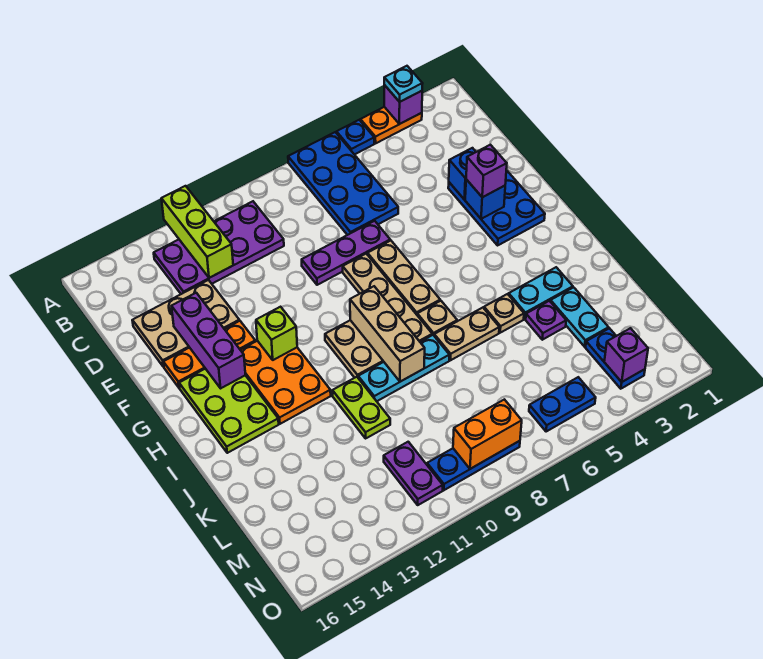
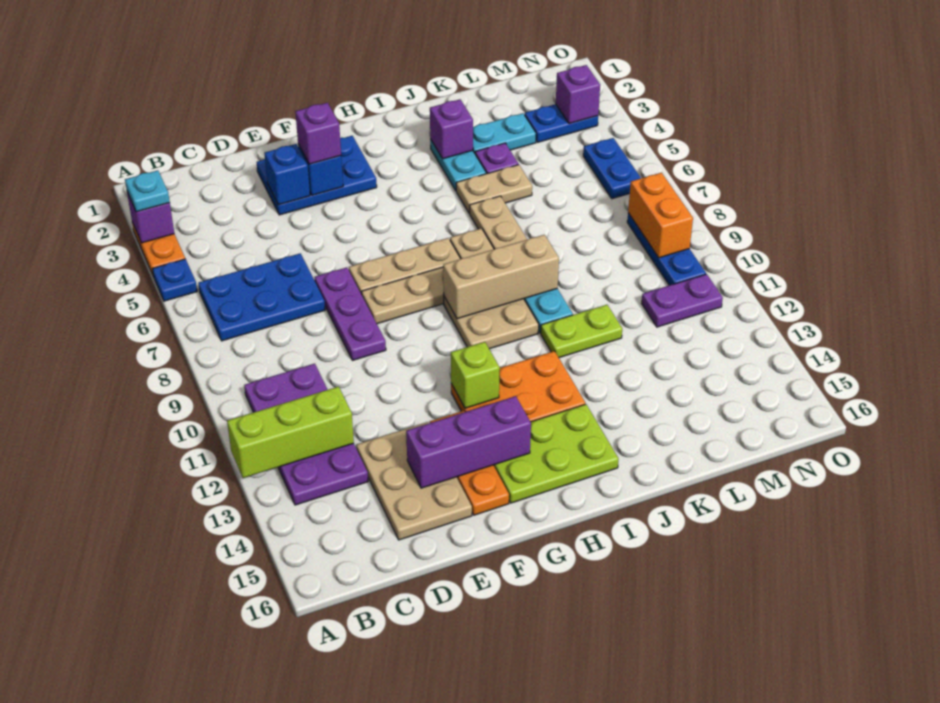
blue plate A6:D7 level 1 -> blue plate B6:D7 level 1
none -> purple brick J3 level 2
tan plate J5 level 1 -> tan plate J5:K5 level 1

